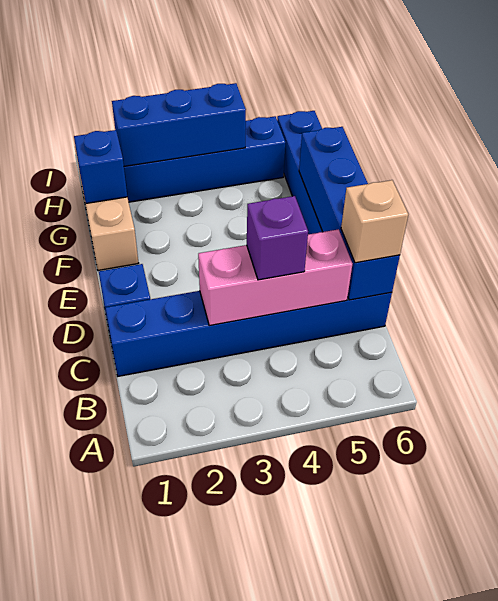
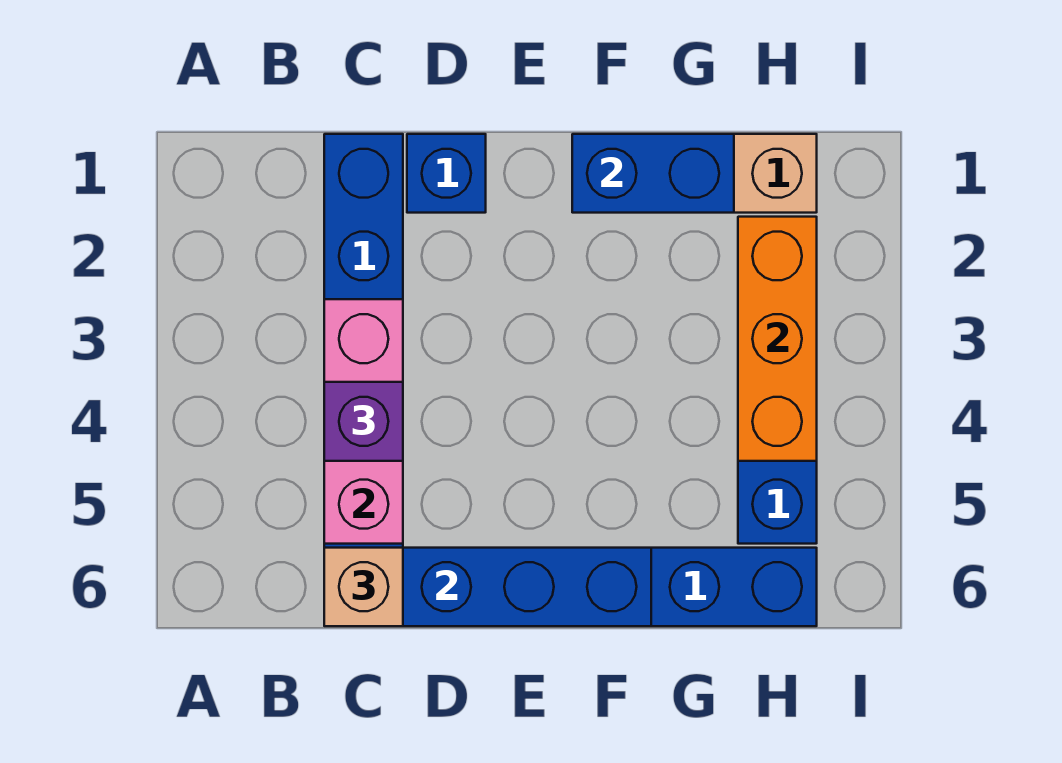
blue brick G1 level 2 -> blue brick F1:G1 level 2
blue brick H2:H4 level 2 -> orange brick H2:H4 level 2

